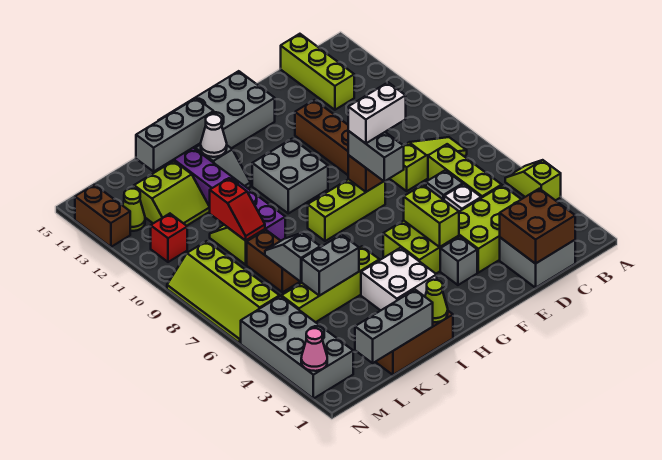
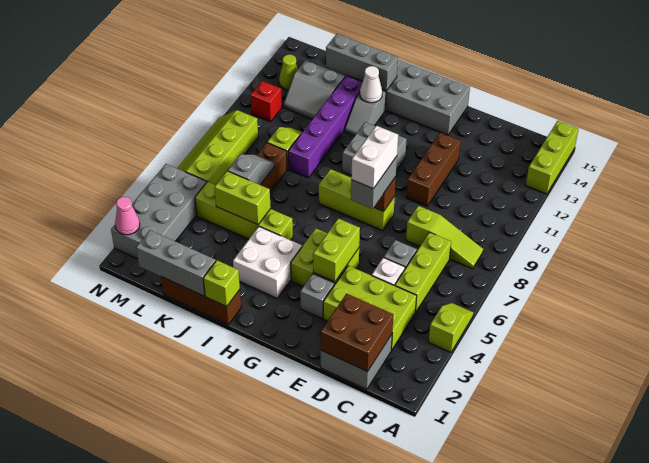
lime brick C13:C15 level 1 -> lime brick A13:A15 level 1
white brick E8:F8 level 4 -> white brick F7:F8 level 4
lime cone I1 level 2 -> lime brick I1 level 2
grey brick J5:K5 level 2 -> lime brick J5:K5 level 2
red slope K9:K10 level 2 top 10 -> none
lime slope K12:L13 level 1 top 13 -> grey slope K12:L13 level 1 top 13
brown brick N13:N14 level 1 -> none

